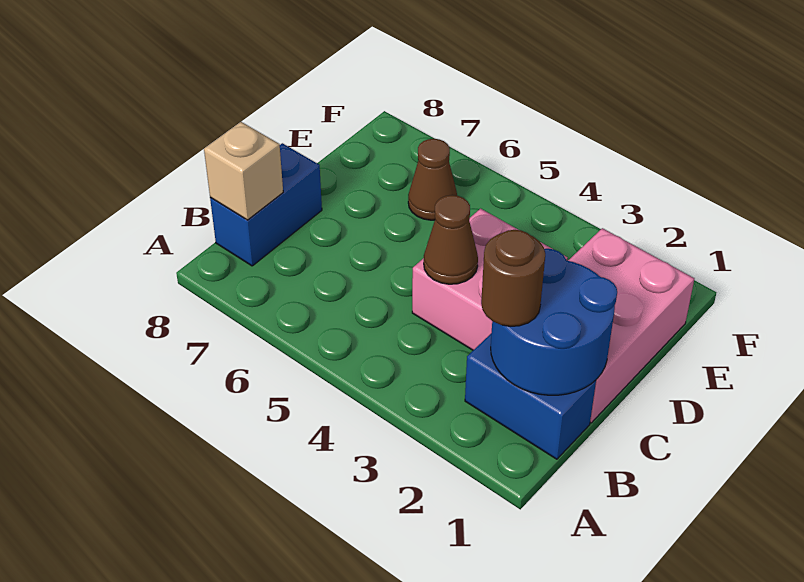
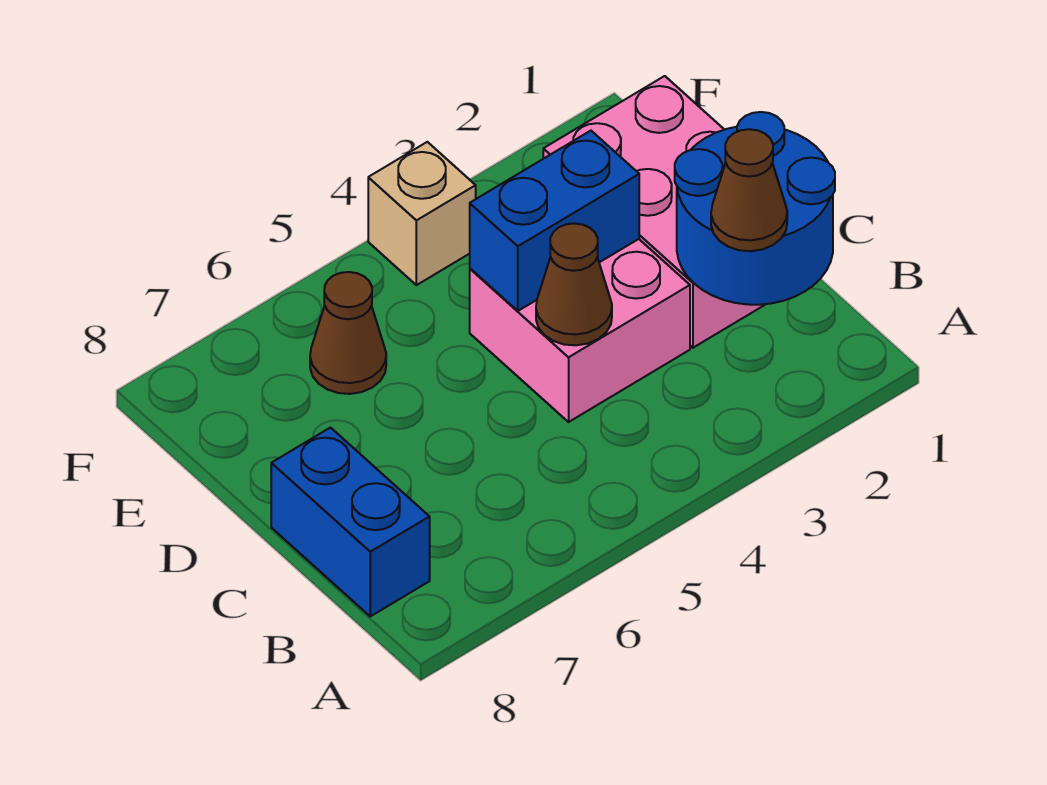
blue brick B1:B2 level 1 -> blue brick D3:D4 level 2
brown round brick B2 level 3 -> brown cone B2 level 3
tan brick B8 level 2 -> tan brick F4 level 1

